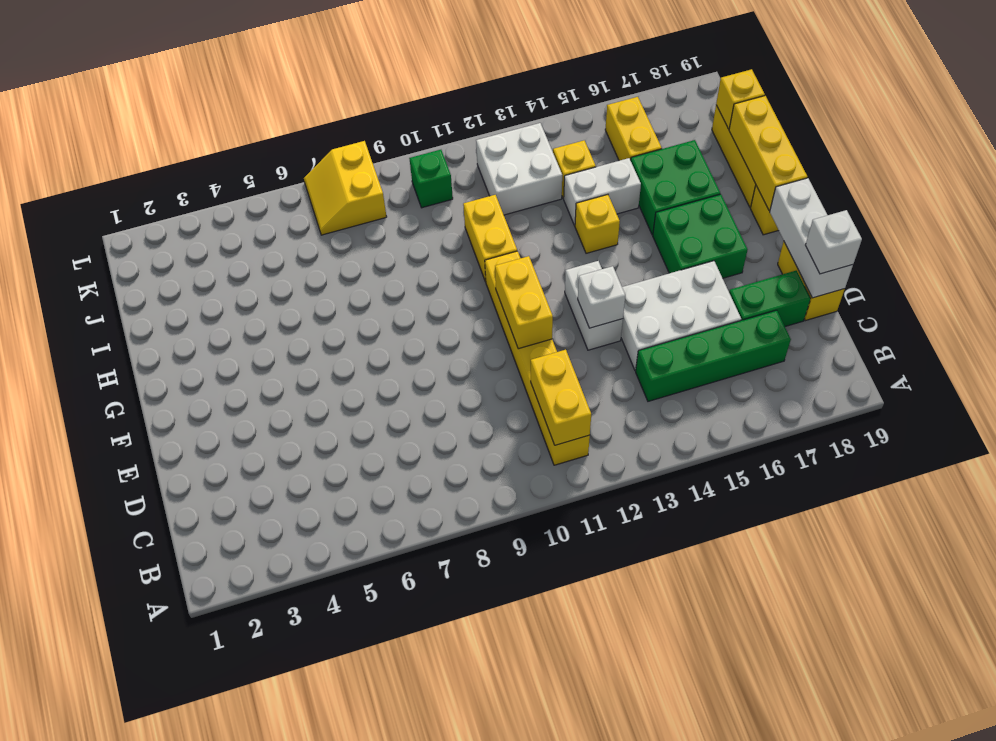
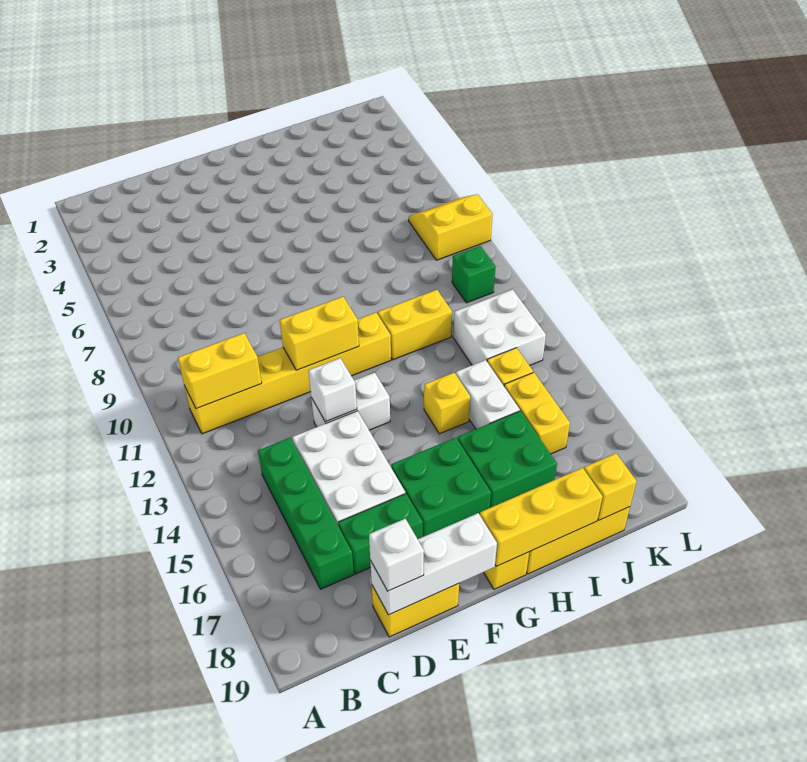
green brick D17:D18 level 1 -> green brick D17:E17 level 1
yellow brick J16:K16 level 1 -> yellow brick J15:J16 level 1

